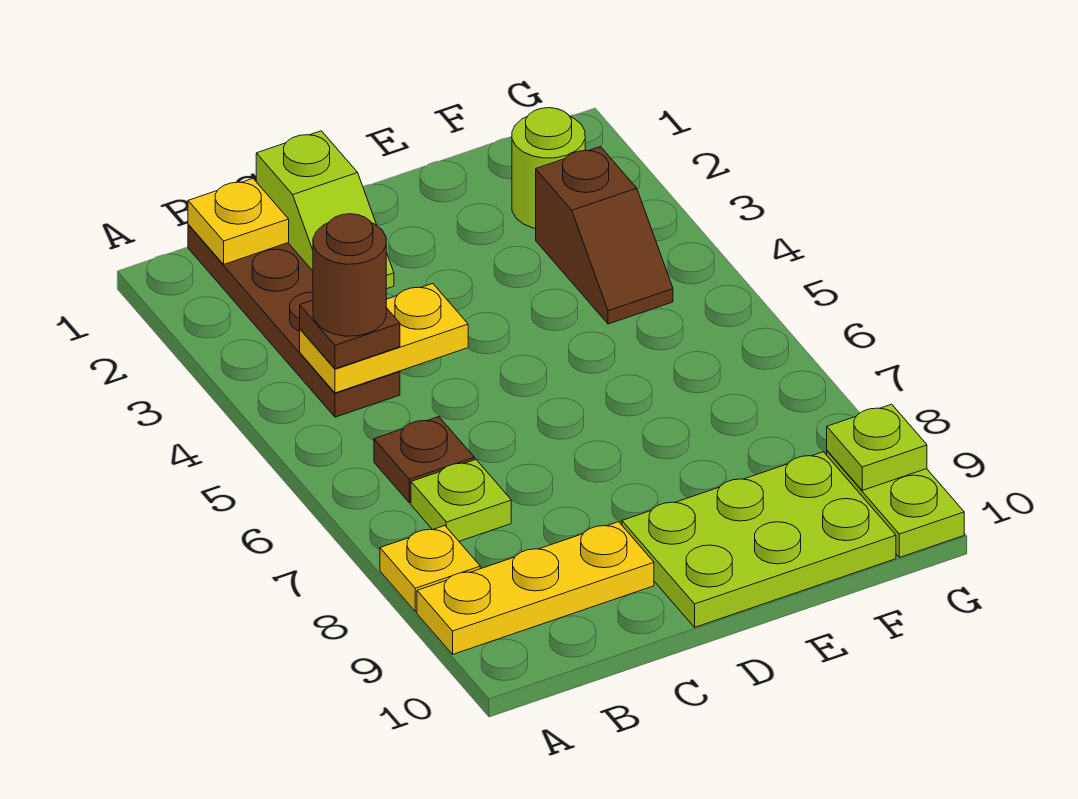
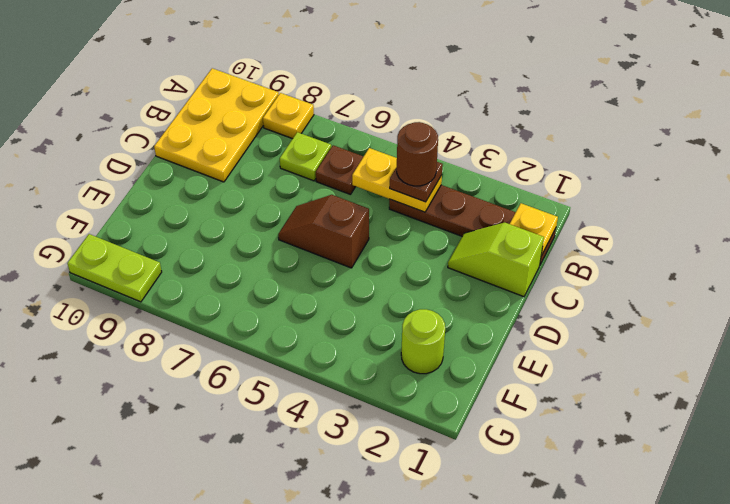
yellow plate A9:C9 level 1 -> yellow plate A9:C10 level 1
yellow plate B4:C4 level 2 -> yellow plate B4:B5 level 2
lime plate D9:F10 level 1 -> none
brown slope F3:F4 level 1 top 3 -> brown slope D5:D6 level 1 top 5
lime plate G9 level 2 -> none

